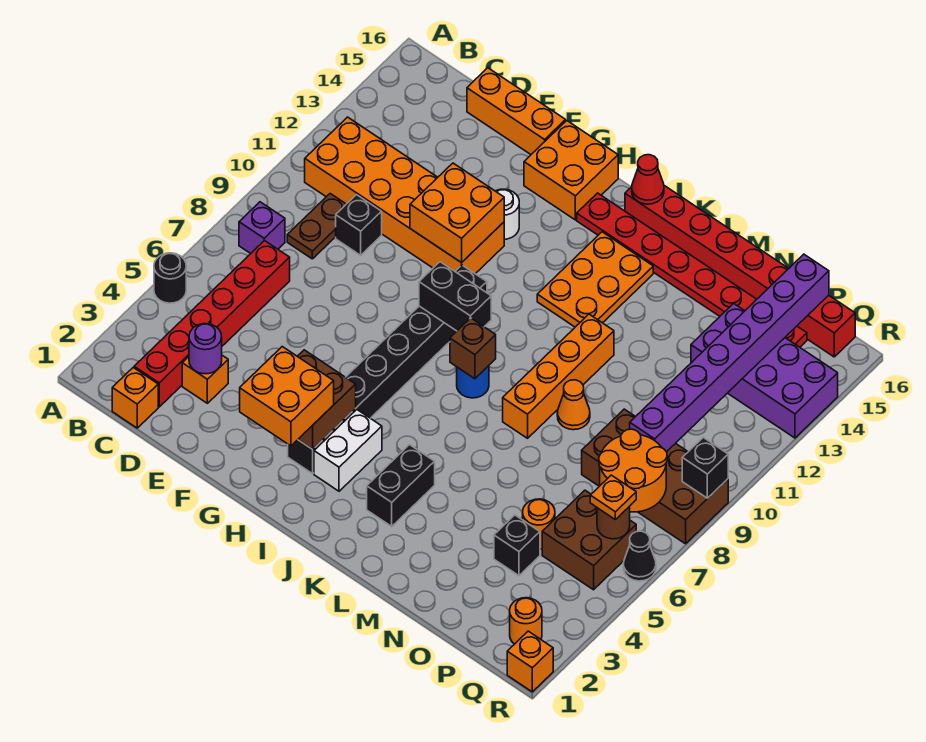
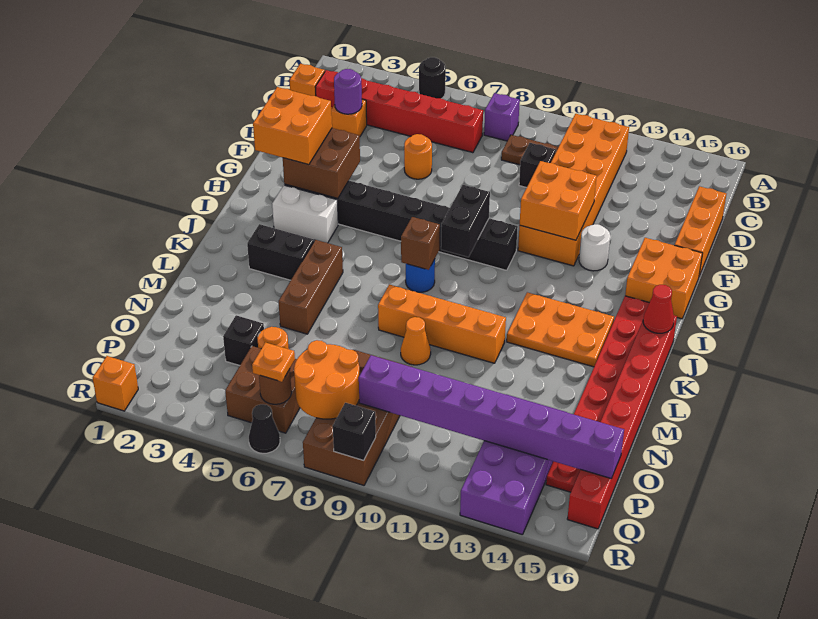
none -> brown brick K5:M5 level 1
orange round brick Q2 level 1 -> orange round brick E6 level 1

